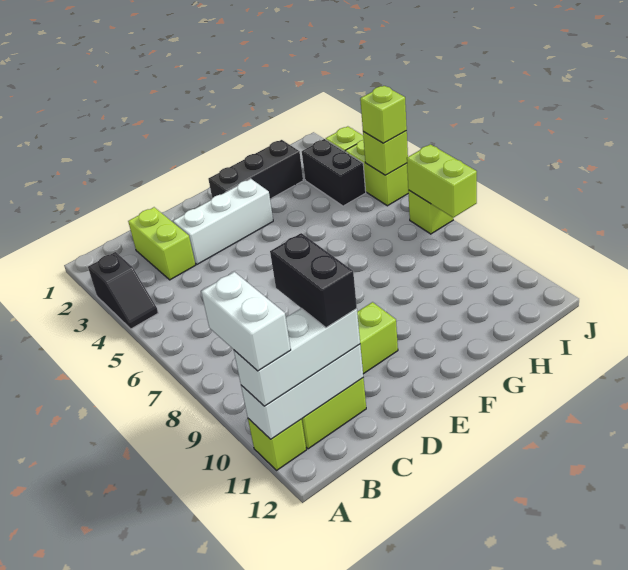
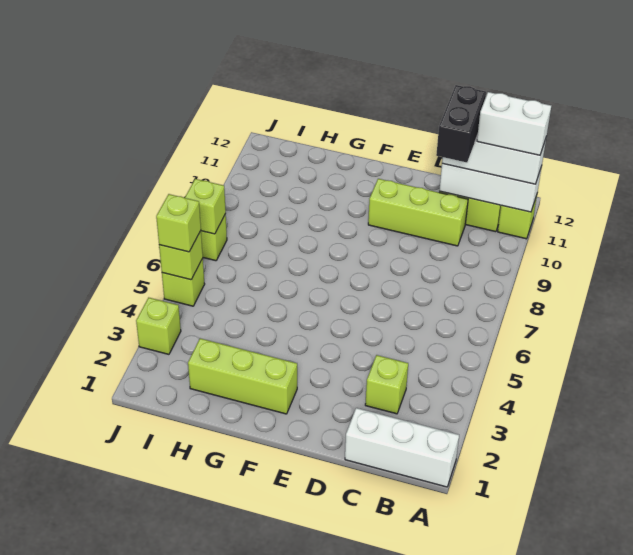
black slope A3:A4 level 1 top 3 -> none
white brick A10:A11 level 4 -> white brick A11:B11 level 4
lime brick C2:C3 level 1 -> lime brick C3 level 1
white brick D3:F3 level 1 -> white brick A1:C1 level 1
black brick F2:H2 level 1 -> lime brick F2:H2 level 1
black brick I3:I4 level 1 -> none
lime brick J4:J5 level 1 -> lime brick J5 level 1
lime brick J7:J8 level 2 -> lime brick J7 level 2

